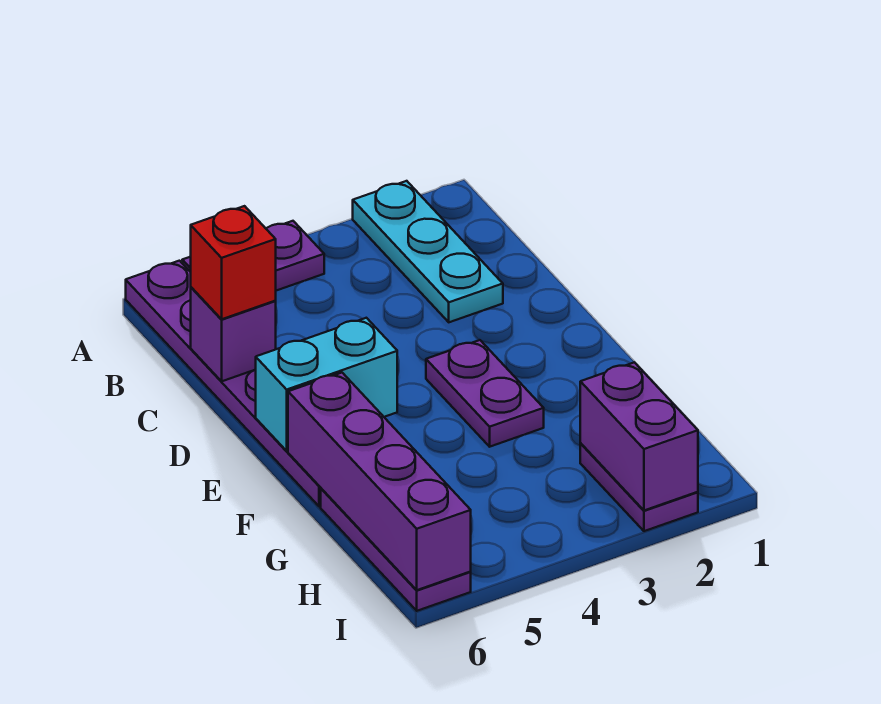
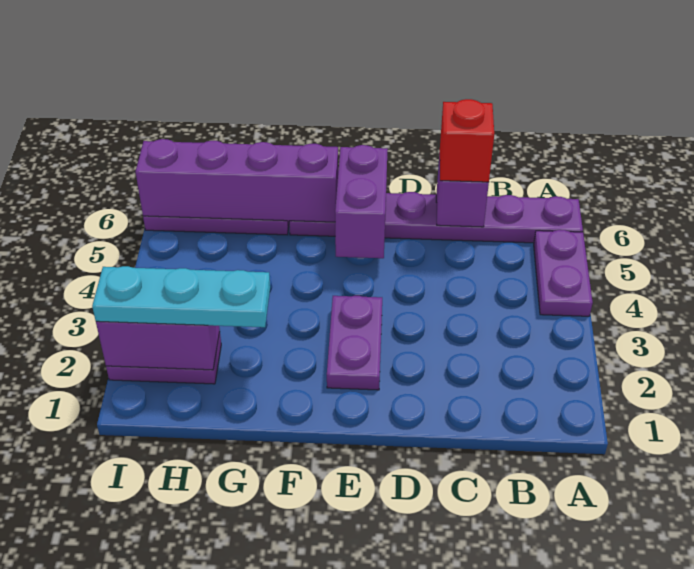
cyan plate A2:C2 level 1 -> cyan plate G2:I2 level 3
purple plate E3:F3 level 1 -> purple plate E2:E3 level 1
cyan brick E5:E6 level 2 -> purple brick E5:E6 level 2

